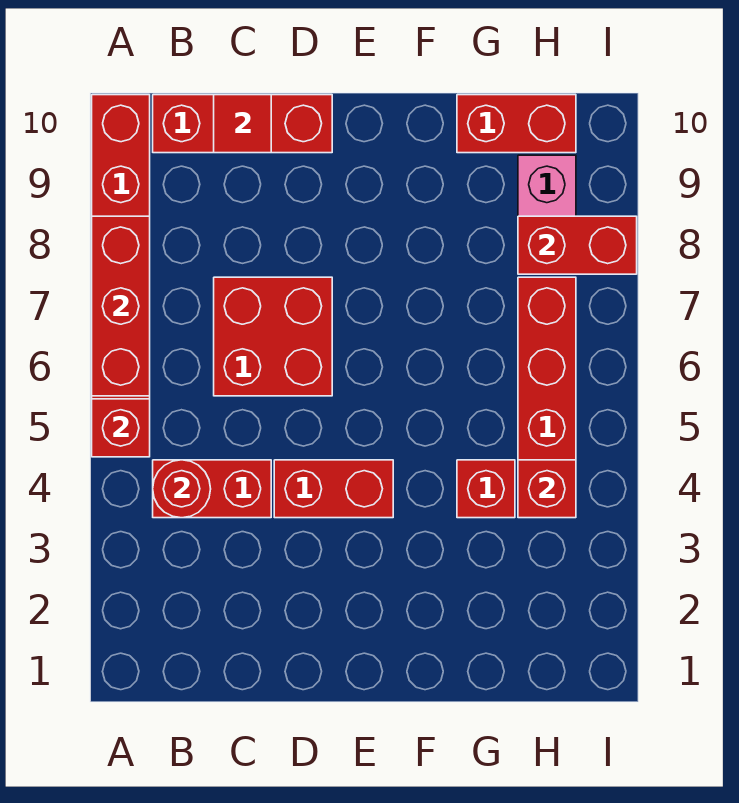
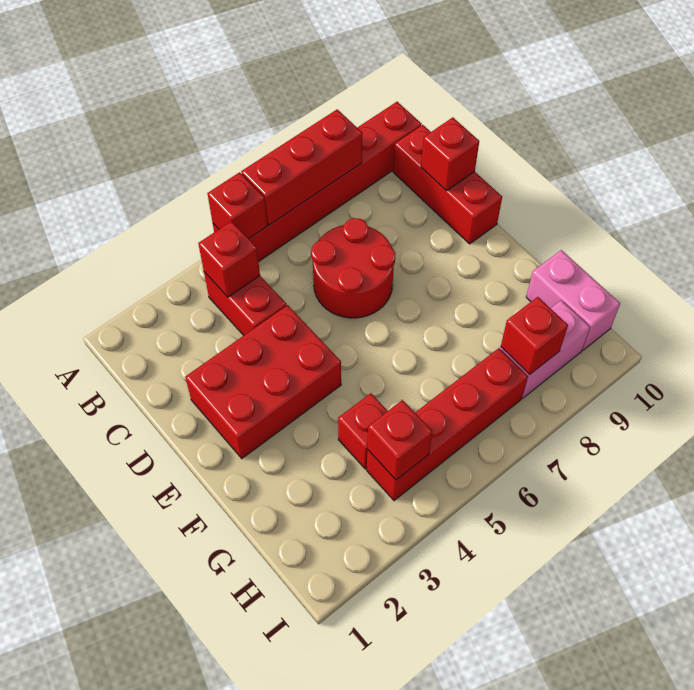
red round brick B4 level 2 -> red brick B4 level 2
red brick C6:D7 level 1 -> red round brick C6:D7 level 1
red tile C10 level 2 -> red brick C10 level 2
red brick D4:E4 level 1 -> red brick D2:E4 level 1
red brick G10:H10 level 1 -> pink brick G10:H10 level 1
red brick H8:I8 level 2 -> red brick H8 level 2

